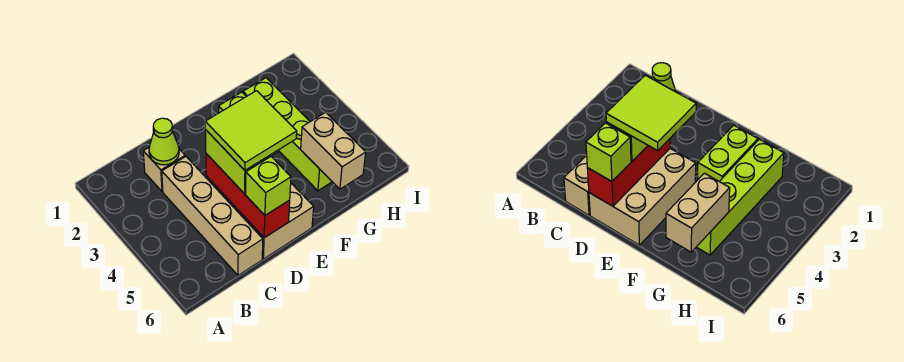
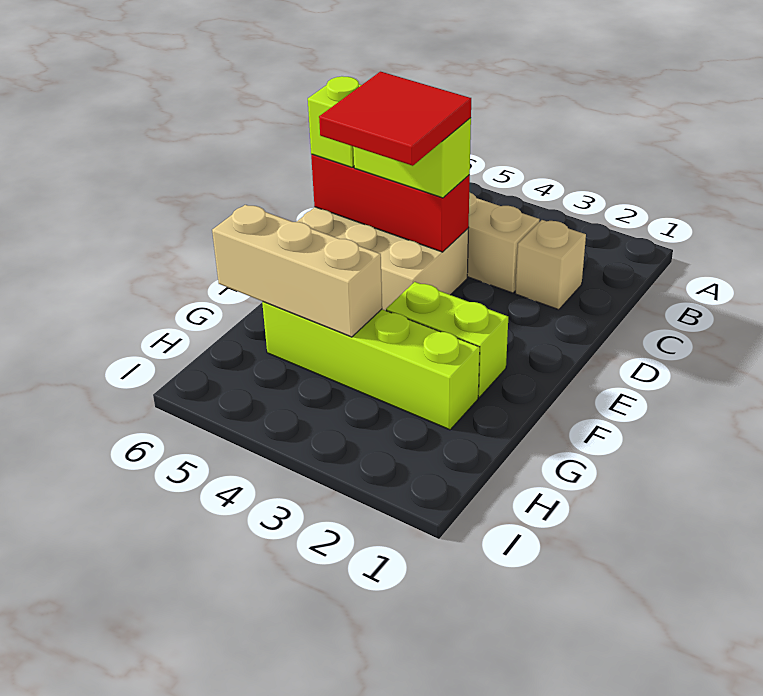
lime cone C2 level 2 -> none
lime tile D4:E5 level 4 -> red tile D4:E5 level 4
tan brick G5:G6 level 2 -> tan brick G4:G6 level 2

